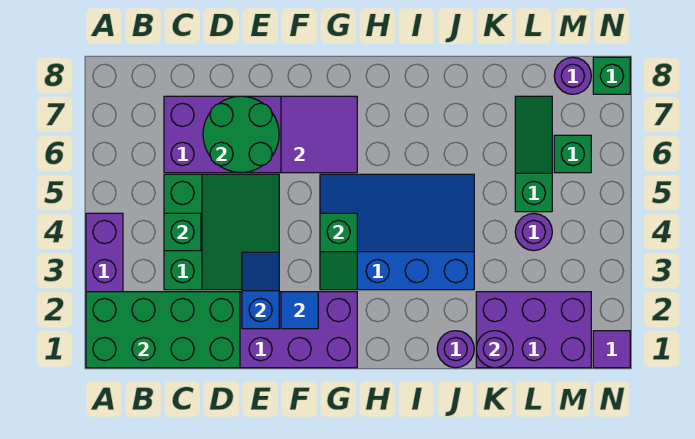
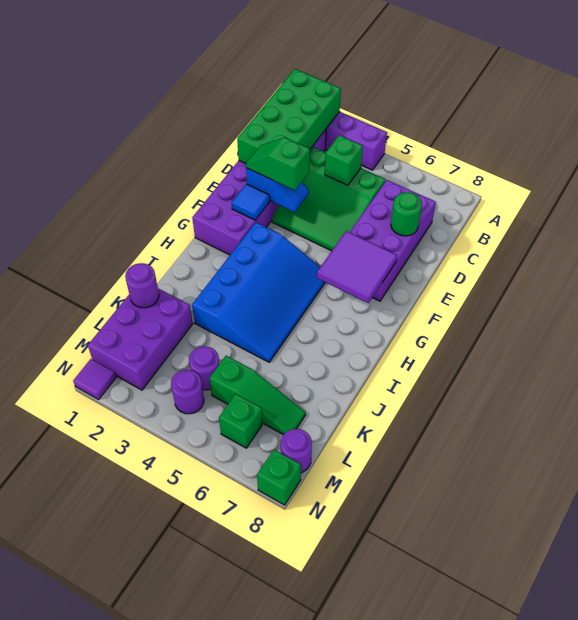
green round brick D6:E7 level 2 -> green round brick D7 level 2
green slope G3:G4 level 2 top 4 -> green slope E2:E3 level 3 top 3
purple round brick J1 level 1 -> purple round brick M4 level 1

